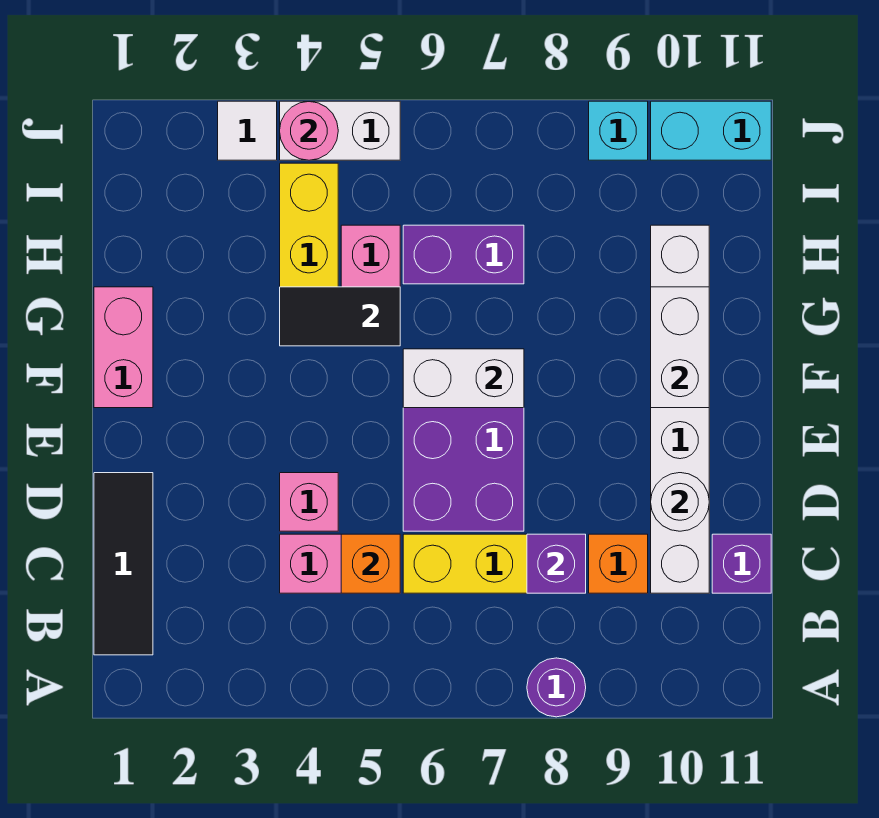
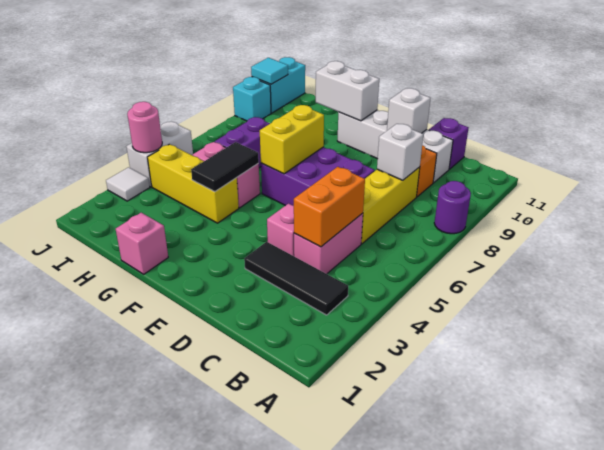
black tile B1:D1 level 1 -> black tile B3:D3 level 1
orange brick C5 level 2 -> orange brick C4:C5 level 2
purple brick C8 level 2 -> white brick C8 level 2
white brick C10:H10 level 1 -> white brick C10:F10 level 1
white round brick D10 level 2 -> white brick D10 level 2
pink brick F1:G1 level 1 -> pink brick G1 level 1
white brick F6:F7 level 2 -> yellow brick F6:F7 level 2
none -> cyan tile J10 level 2

